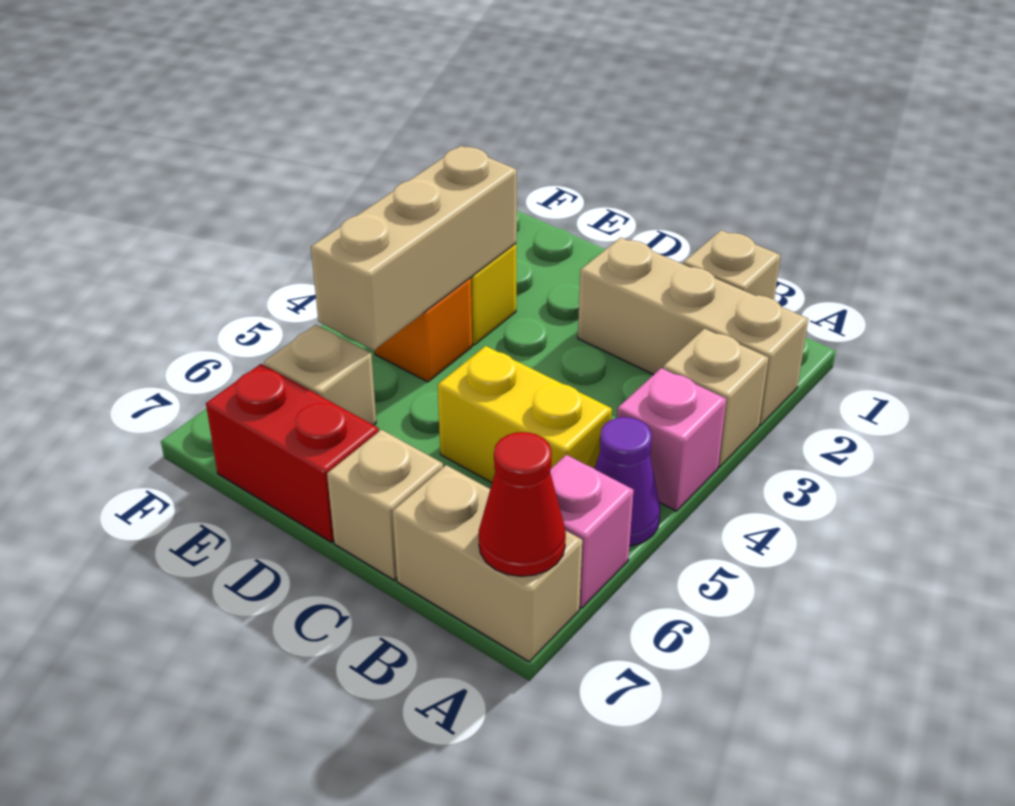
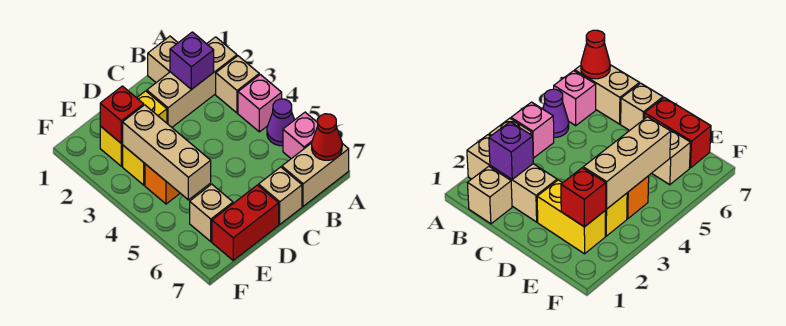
none -> purple brick B2 level 2
yellow brick B5:C5 level 1 -> yellow brick D2:E2 level 1
none -> red brick E2 level 2

